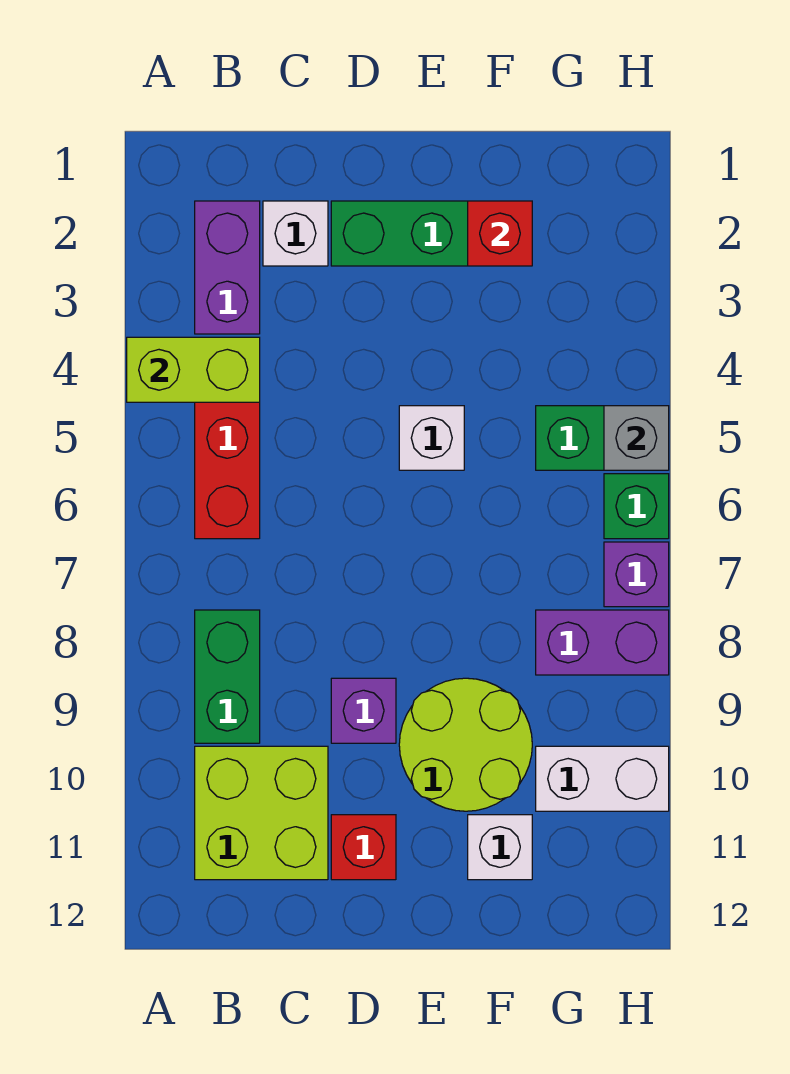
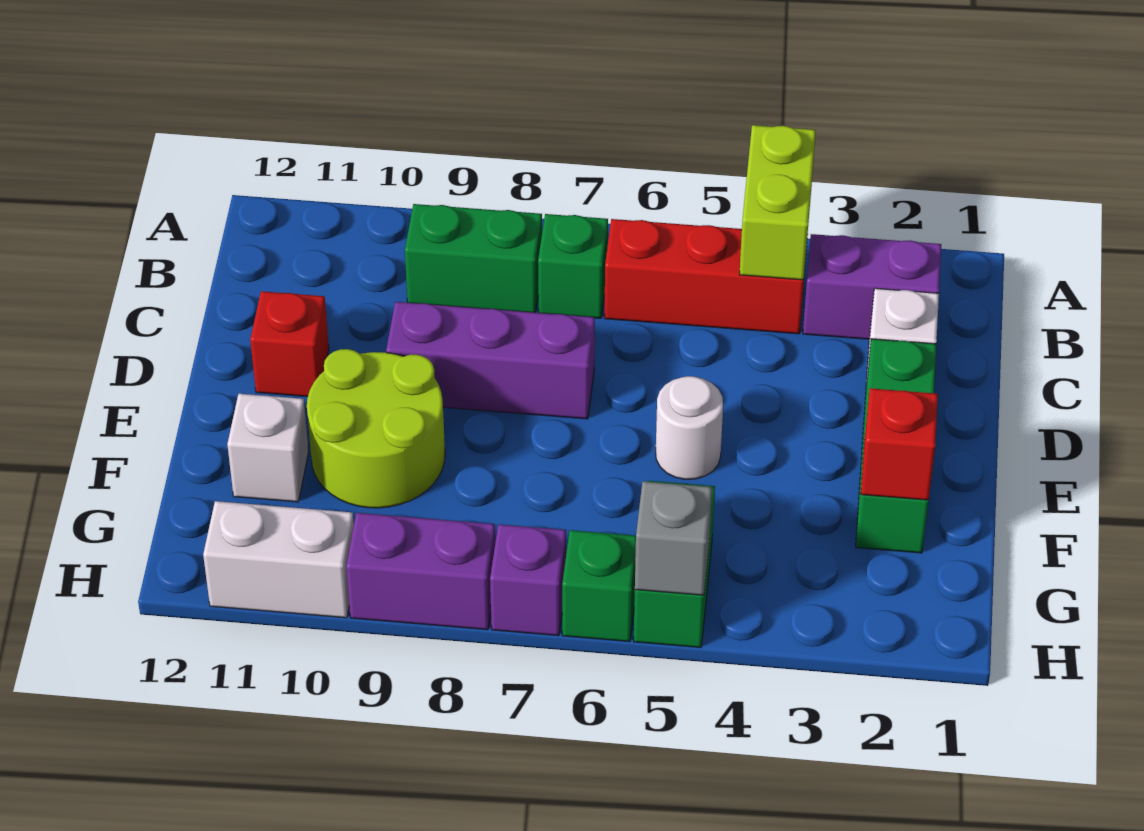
none -> green brick B7 level 1
lime brick B10:C11 level 1 -> none
purple brick D9 level 1 -> purple brick D7:D9 level 1
white brick E5 level 1 -> white round brick E5 level 1
purple brick G8:H8 level 1 -> purple brick H8:H9 level 1
white brick G10:H10 level 1 -> white brick H10:H11 level 1

